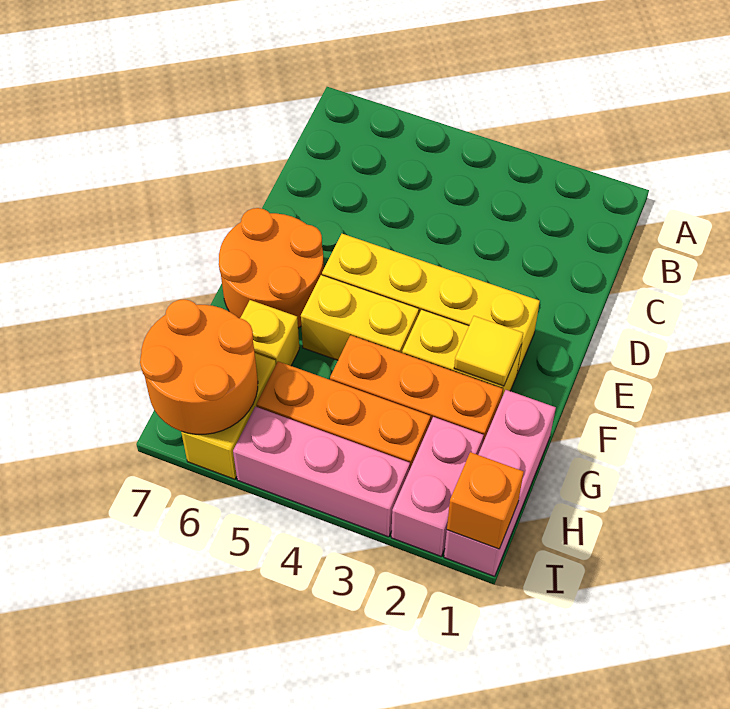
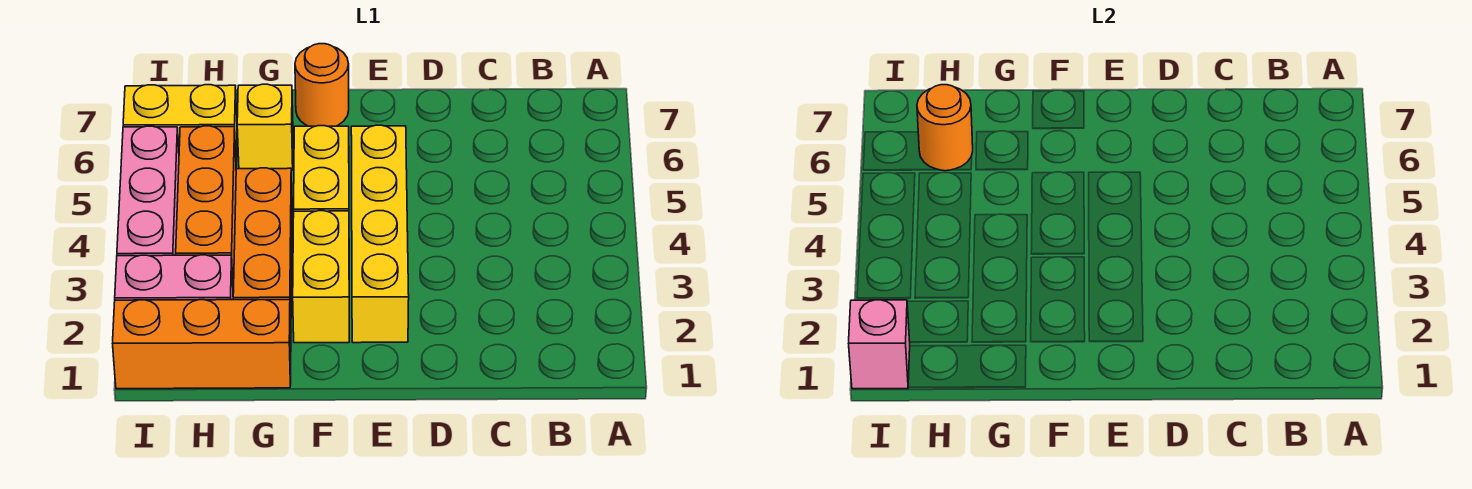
orange round brick E6:F7 level 1 -> orange round brick F7 level 1
yellow tile F2 level 2 -> none
pink brick G1:I1 level 1 -> orange brick G1:I1 level 1
orange round brick H6:I7 level 2 -> orange round brick H6 level 2
orange brick I1 level 2 -> pink brick I1 level 2

